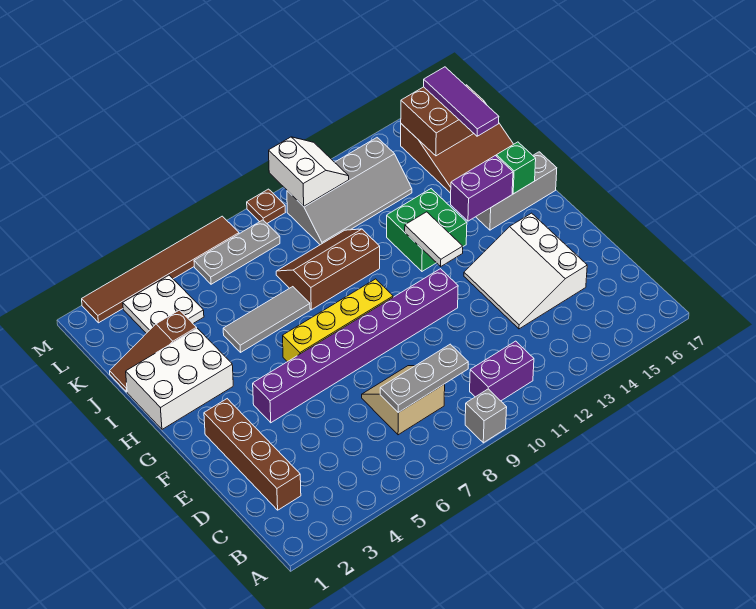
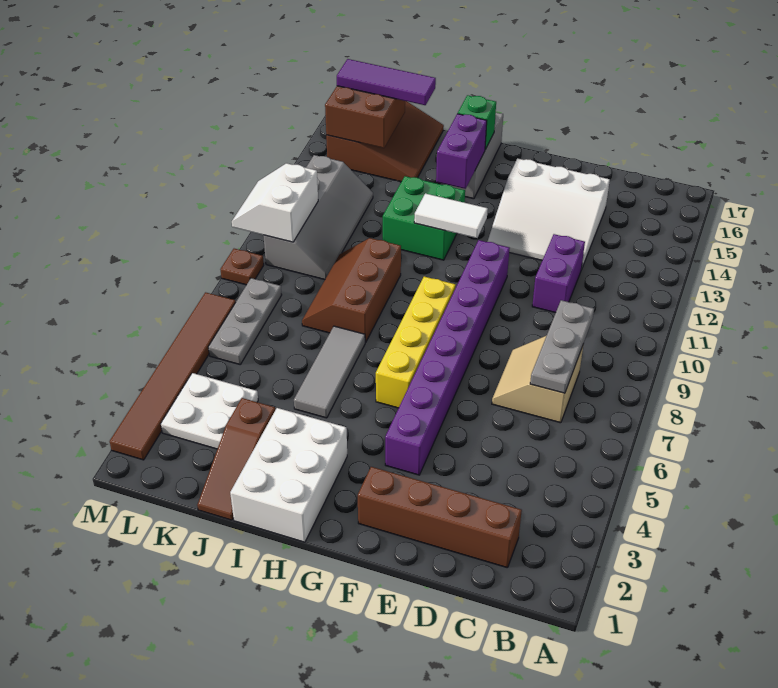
grey brick A9 level 1 -> none
purple brick B10:B11 level 1 -> purple brick D11:D12 level 1
white slope L10:M11 level 2 top 10 -> white slope L10:M11 level 2 top L

